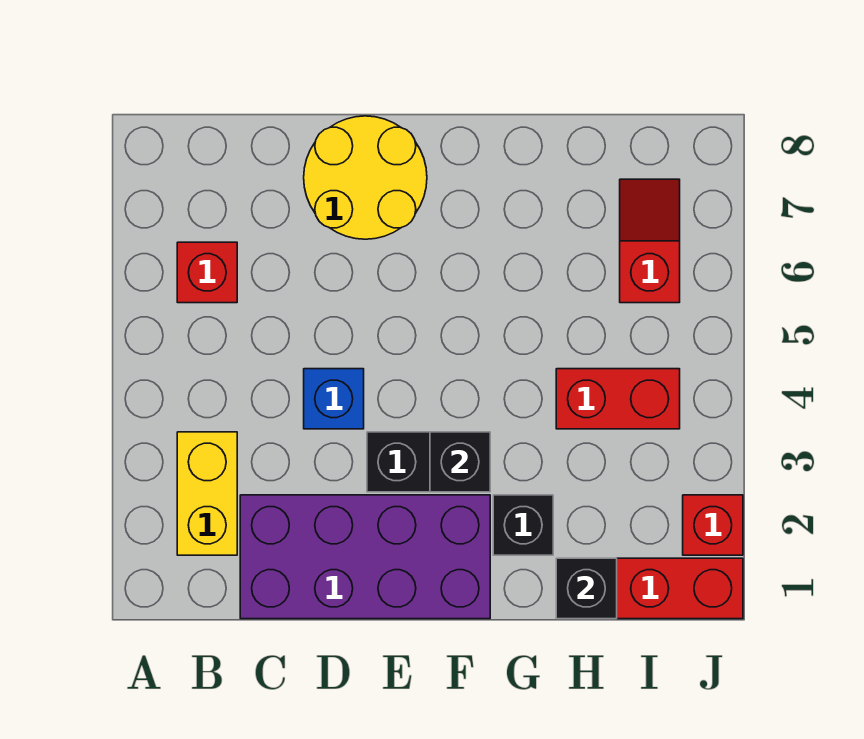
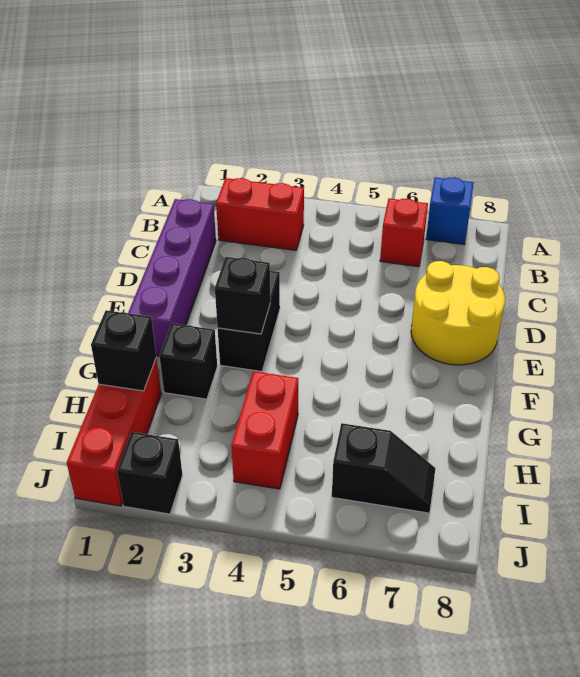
yellow brick B2:B3 level 1 -> red brick B2:B3 level 1
purple brick C1:F2 level 1 -> purple brick C1:F1 level 1
blue brick D4 level 1 -> blue brick A7 level 1
red slope I6:I7 level 1 top 6 -> black slope I6:I7 level 1 top 6
red brick J2 level 1 -> black brick J2 level 1

